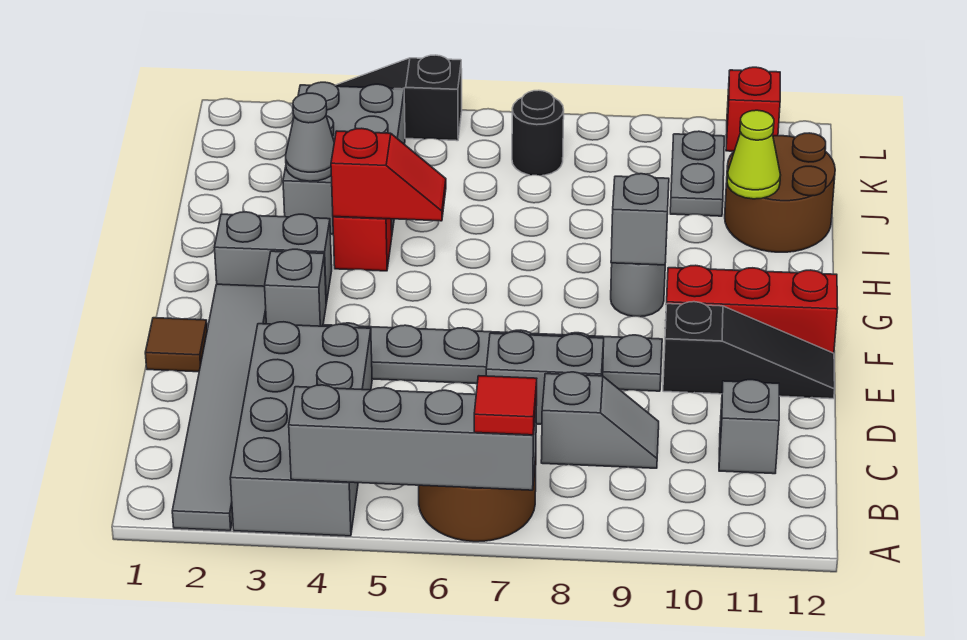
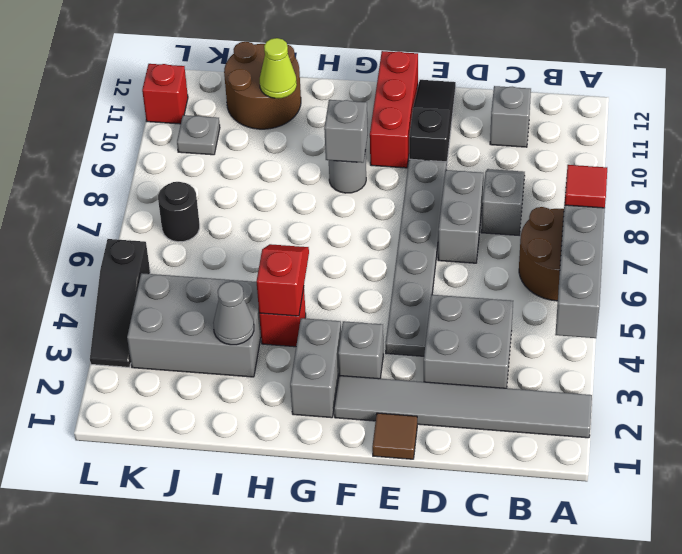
grey brick A3:D4 level 1 -> grey brick C3:D4 level 1
grey plate J10:K10 level 1 -> grey plate K10 level 1

